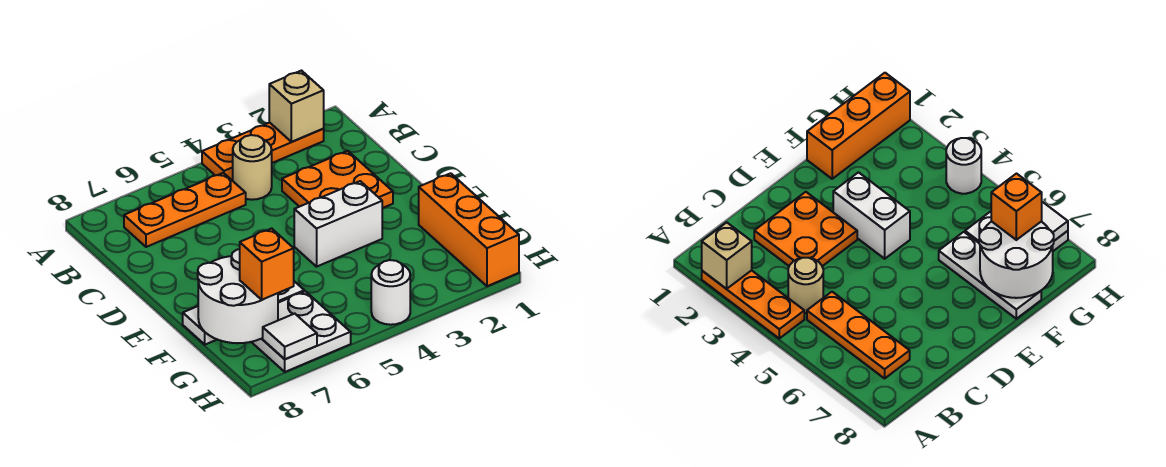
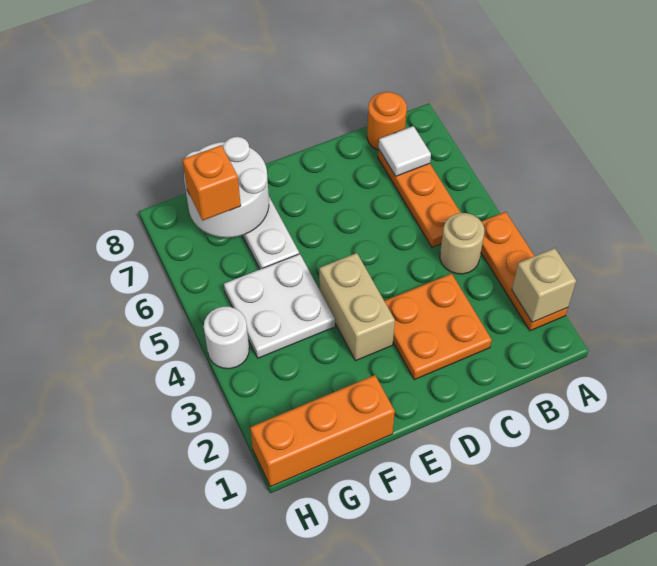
none -> orange round brick B8 level 1
white brick E3:E4 level 1 -> tan brick E3:E4 level 1
white plate G6:H7 level 1 -> white plate F4:G5 level 1
white tile H7 level 2 -> white tile B7 level 2

